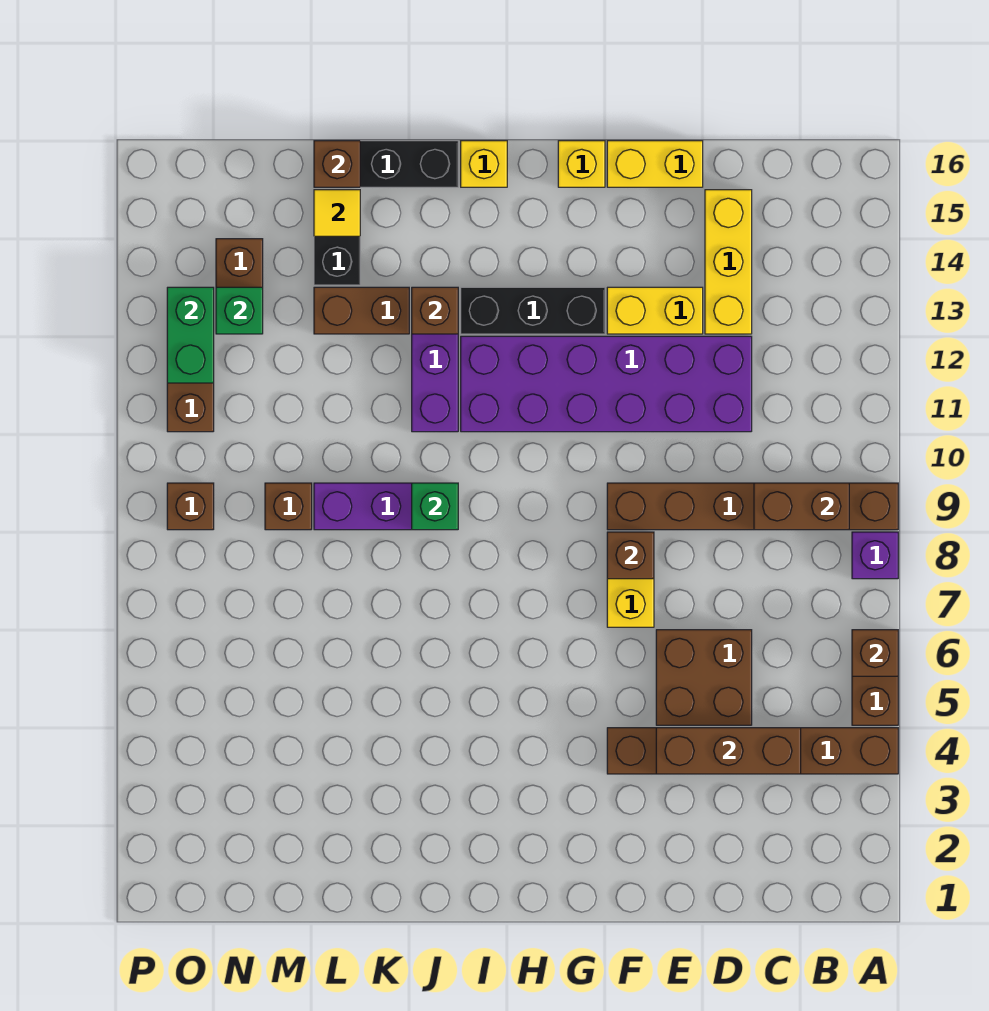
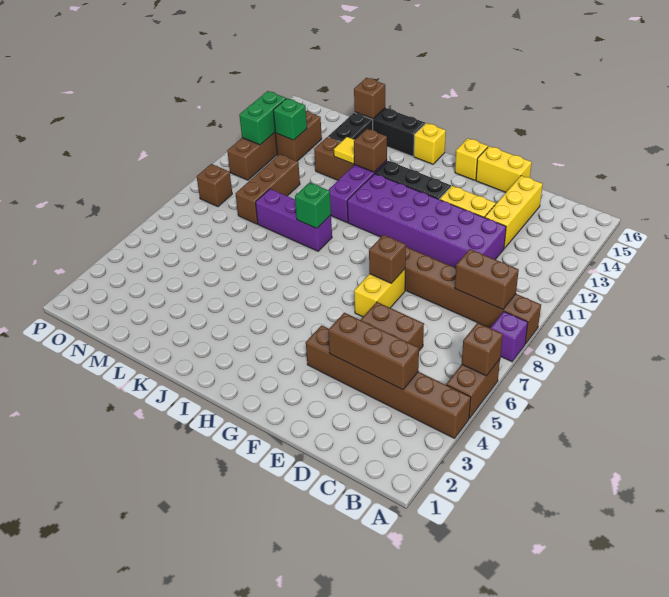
yellow tile L15 level 2 -> yellow tile K13 level 2
brown brick M9 level 1 -> brown brick M9:M11 level 1

